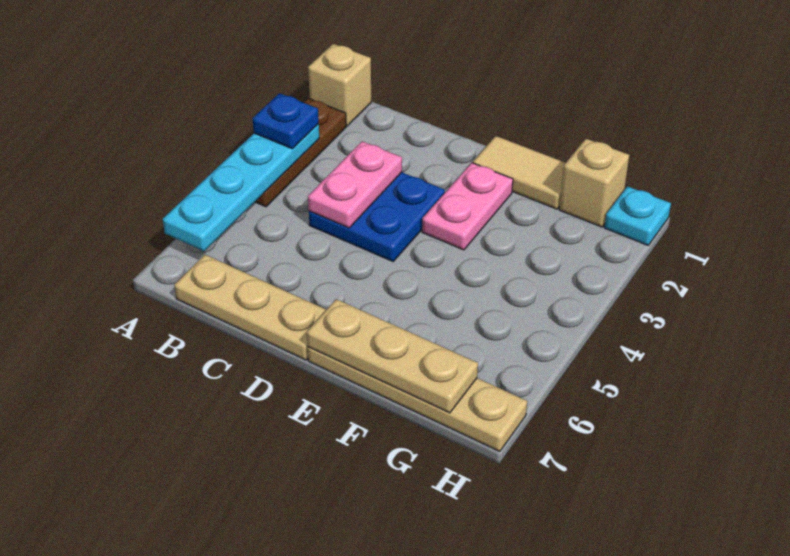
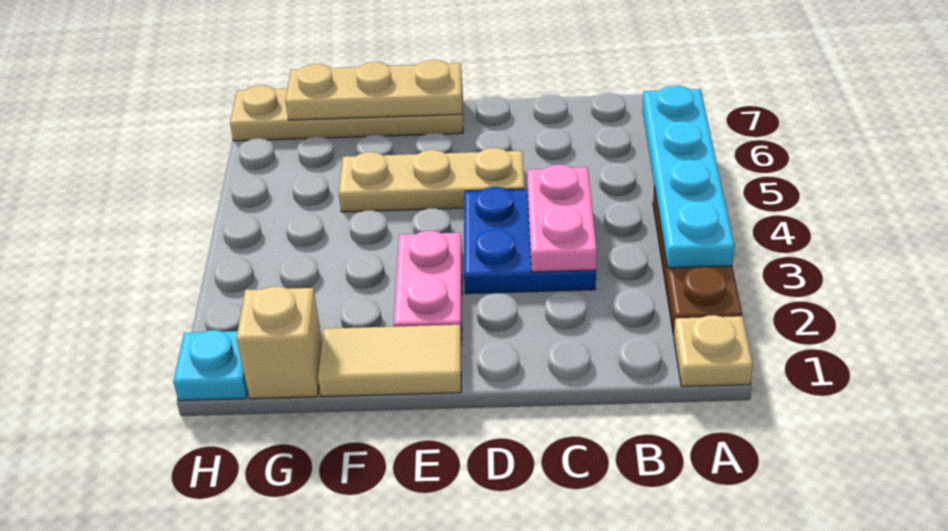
tan brick A1 level 1 -> tan plate A1 level 1
blue plate A3 level 3 -> none
tan plate B7:D7 level 1 -> tan plate D5:F5 level 1

